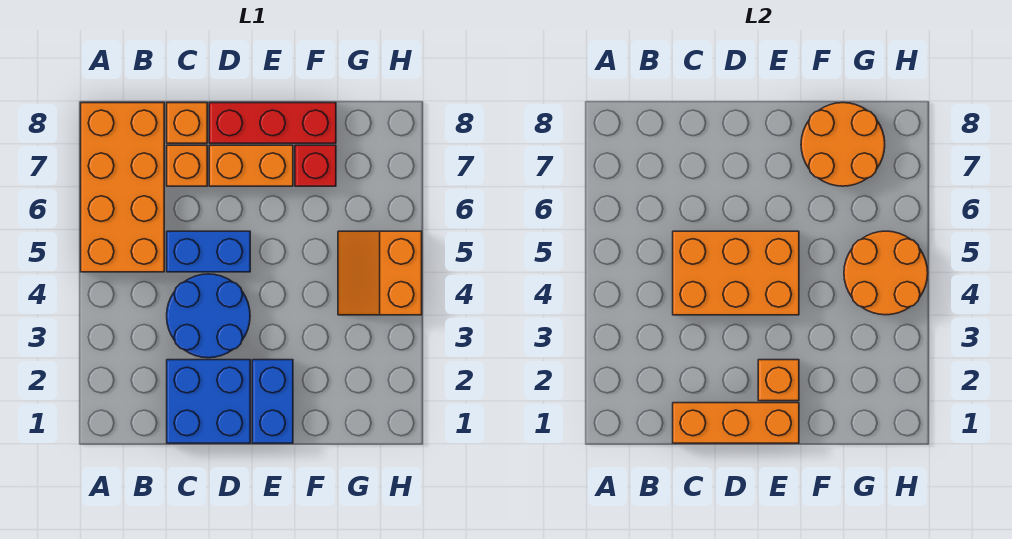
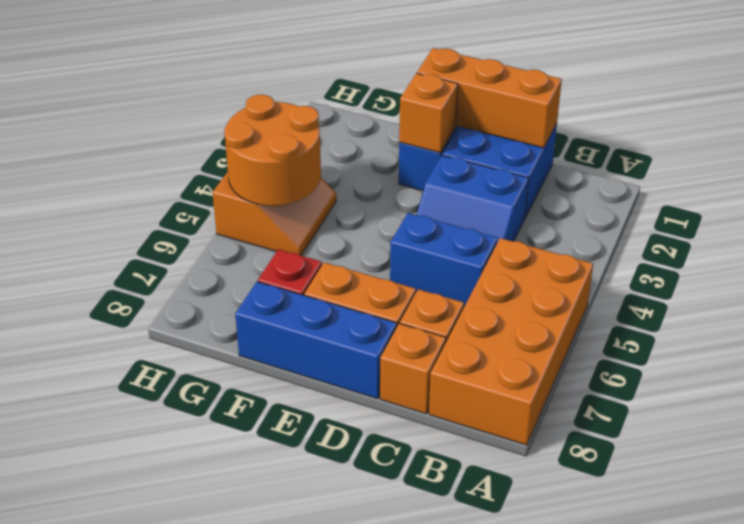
blue round brick C3:D4 level 1 -> blue slope C3:D4 level 1 top 3
orange brick C4:E5 level 2 -> none
red brick D8:F8 level 1 -> blue brick D8:F8 level 1
orange round brick F7:G8 level 2 -> none

